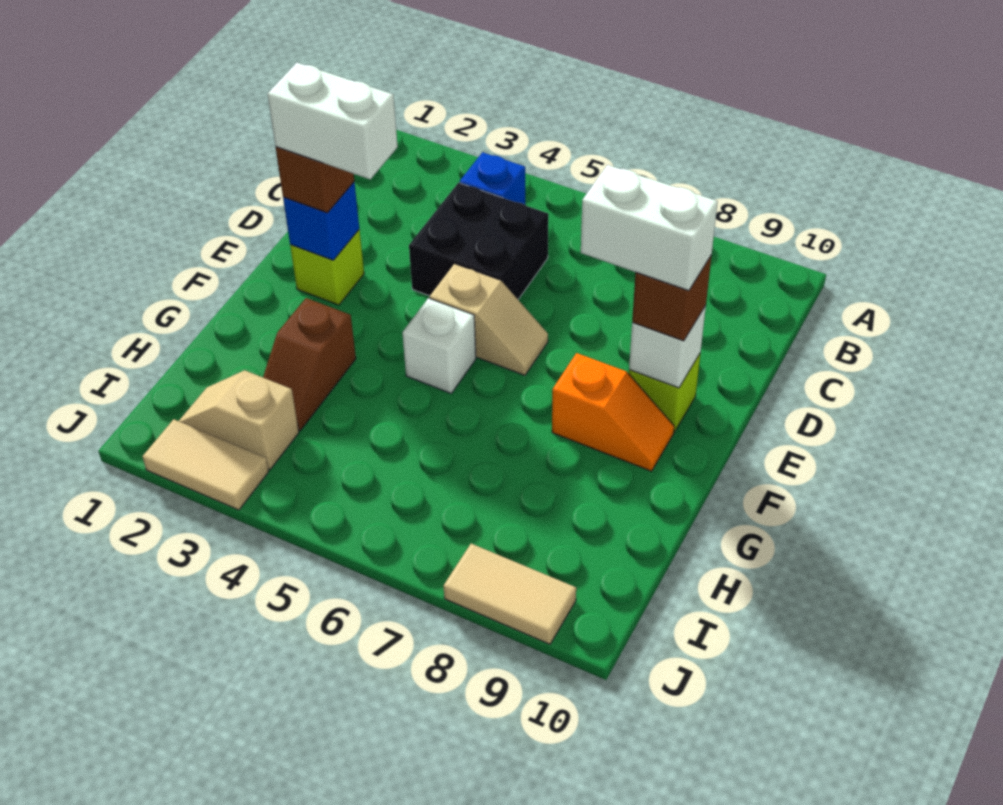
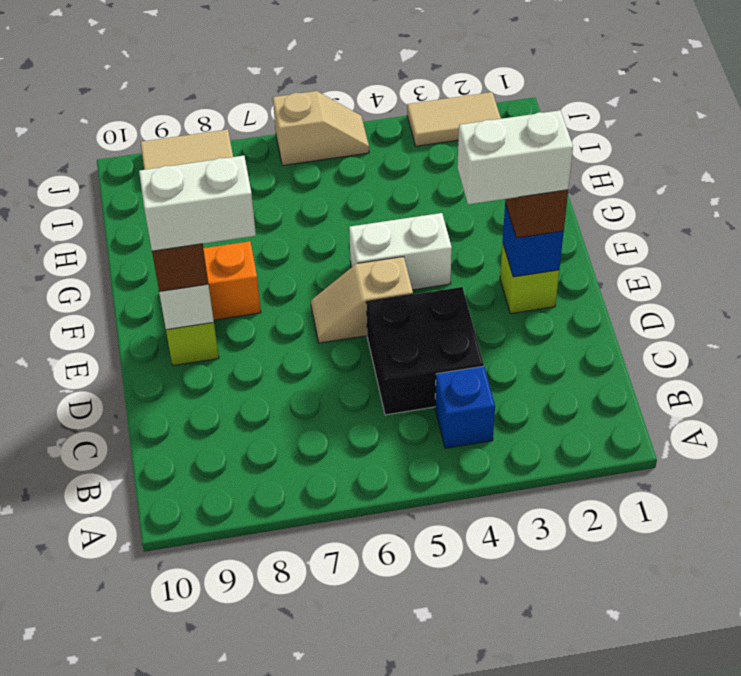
white brick F5 level 1 -> white brick F4:F5 level 1
brown slope G3:H3 level 1 top G -> none
tan slope I2:I3 level 1 top 3 -> tan slope J5:J6 level 1 top 6

